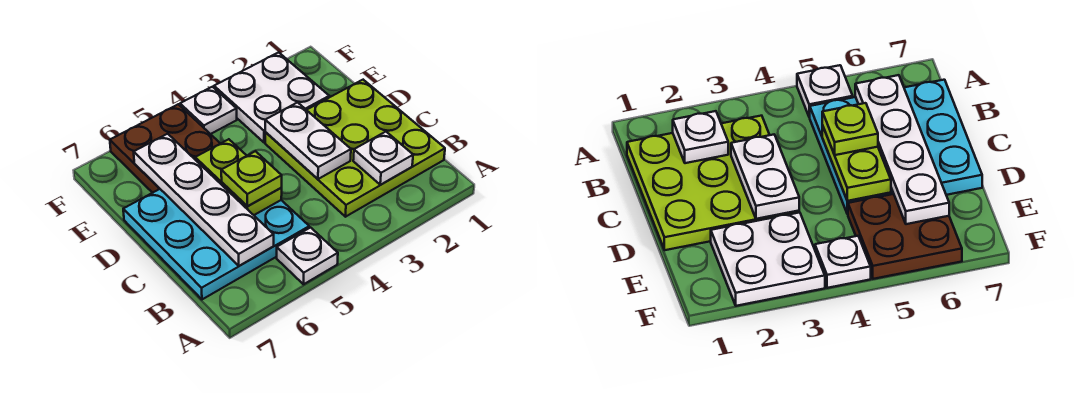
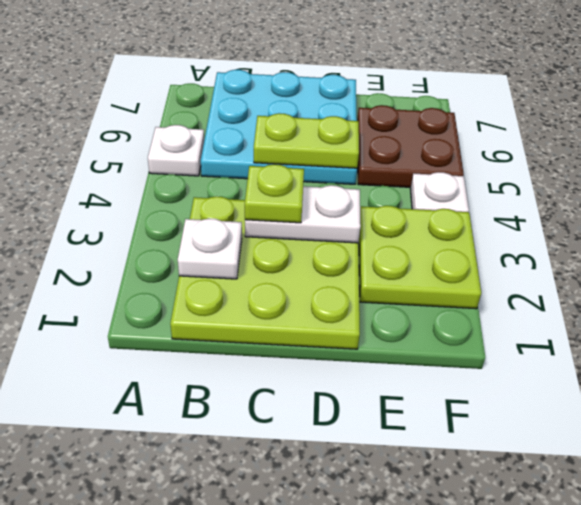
white plate B6:E6 level 2 -> none
lime plate C5 level 3 -> lime plate C3 level 3
white plate E2:F3 level 1 -> lime plate E2:F3 level 1

